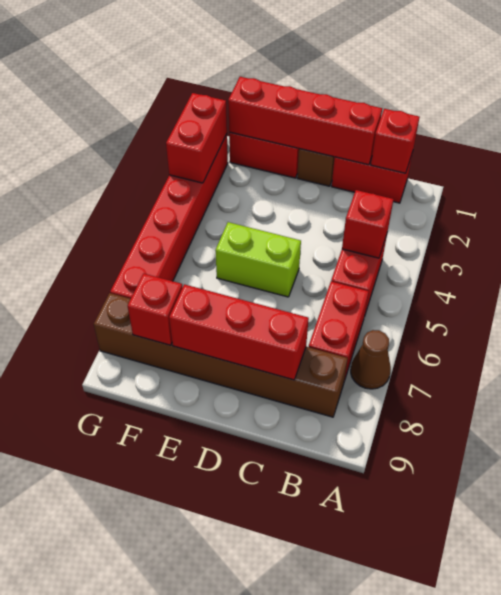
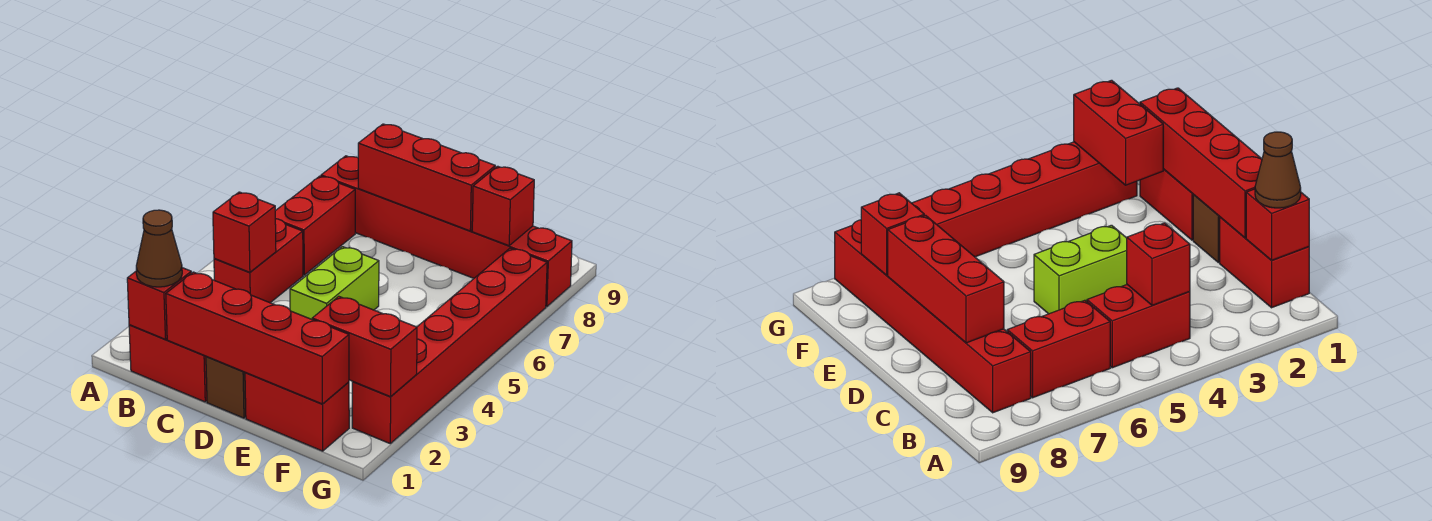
brown cone A7 level 1 -> brown cone B1 level 3
brown brick B8:G8 level 1 -> red brick B8:G8 level 1
lime brick D5:E5 level 1 -> lime brick D4:D5 level 1
red brick G2:G3 level 2 -> red brick F2:G2 level 2

